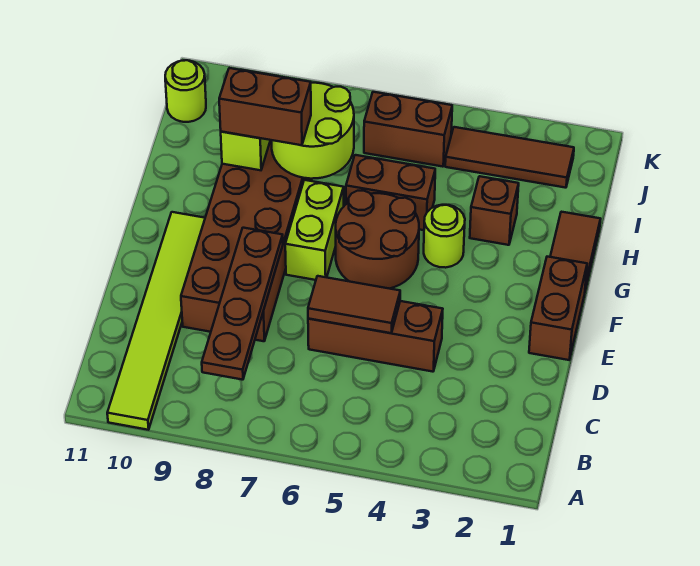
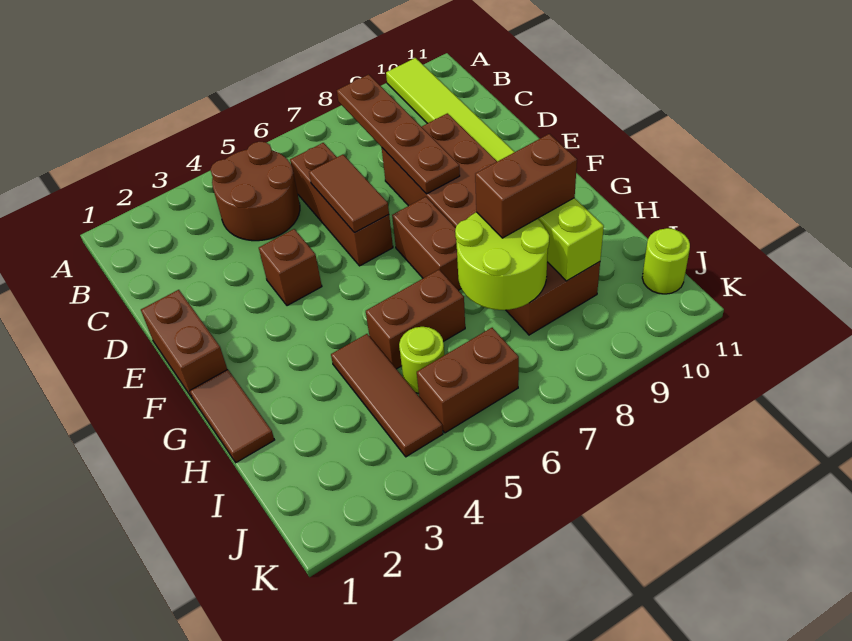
brown brick D4:D6 level 1 -> brown brick C6:E6 level 1
brown tile D5:D6 level 2 -> brown tile D6:E6 level 2
brown round brick F5:G6 level 1 -> brown round brick B4:C5 level 1
lime brick F7:G7 level 1 -> brown brick F7:G7 level 1
lime round brick G4 level 1 -> lime round brick I5 level 1
brown brick H3 level 1 -> brown brick E4 level 1
brown tile J2:J4 level 1 -> brown tile H4:J4 level 1

